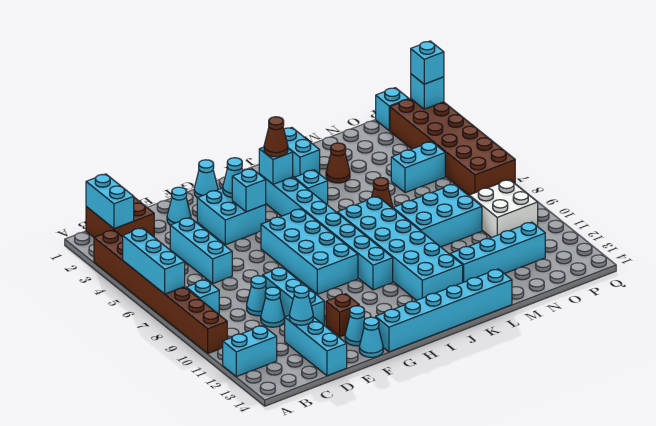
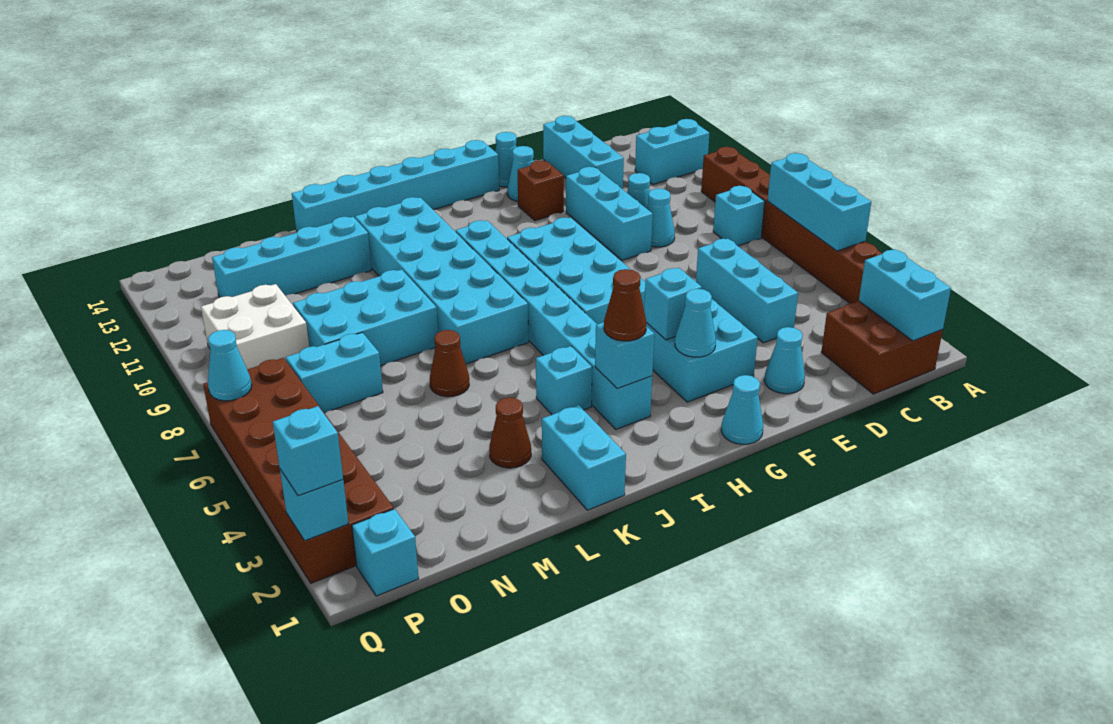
cyan cone D12 level 2 -> cyan cone Q7 level 2
cyan brick N5:O5 level 1 -> cyan brick N7:O7 level 1

